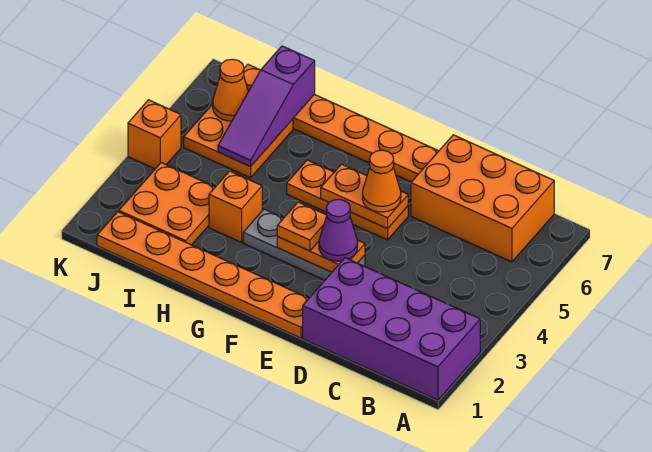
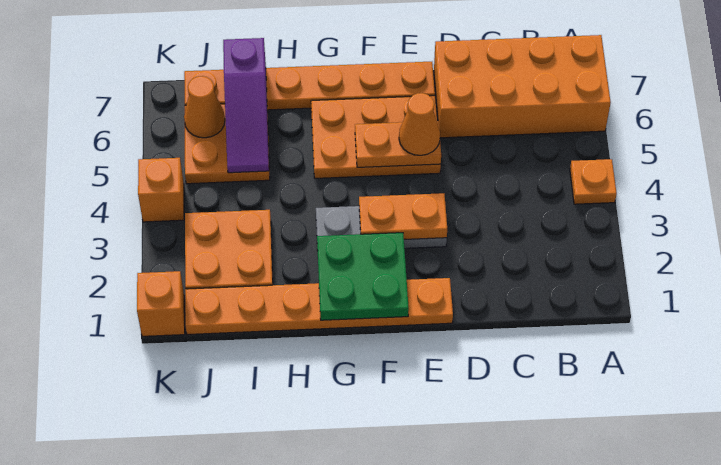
purple brick A1:D2 level 1 -> none
orange brick B6:D7 level 1 -> orange brick A6:D7 level 1
purple cone E3 level 3 -> none
orange plate E5:G5 level 1 -> orange plate E5:G6 level 1
none -> green plate F1:G2 level 2
orange plate F3 level 3 -> orange plate A4 level 1
orange brick H3 level 1 -> orange brick K1 level 1

